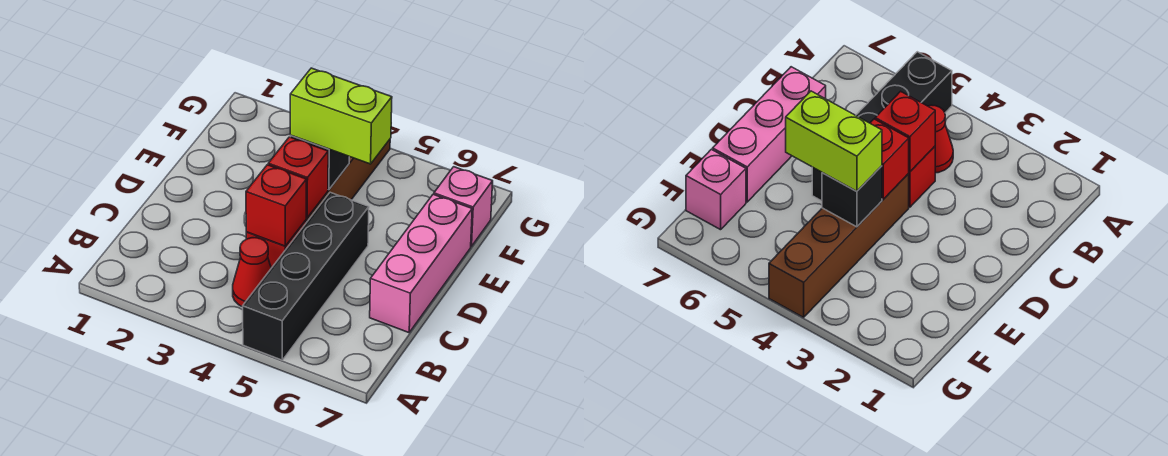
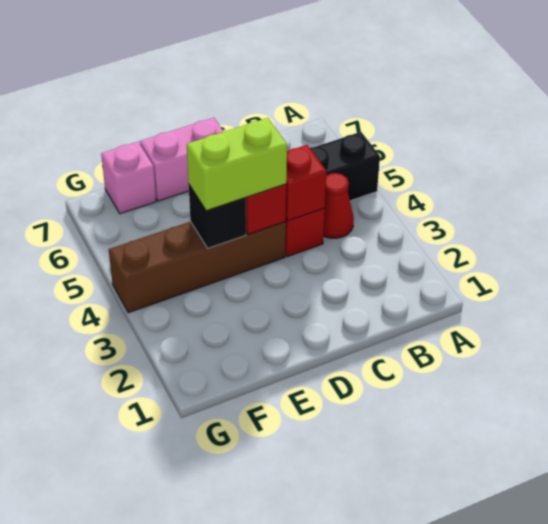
pink brick C7:E7 level 1 -> pink brick D7:E7 level 1
lime brick E4:E5 level 3 -> lime brick D4:E4 level 3

